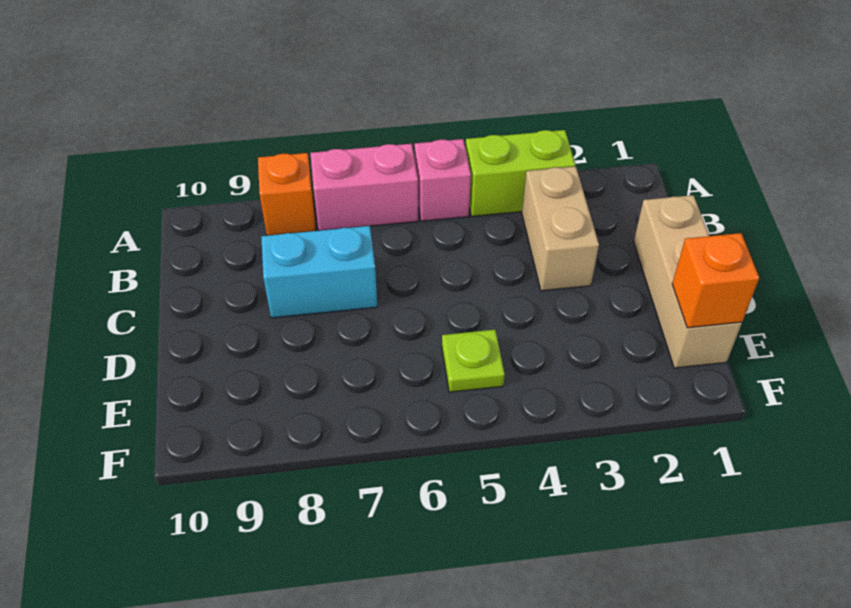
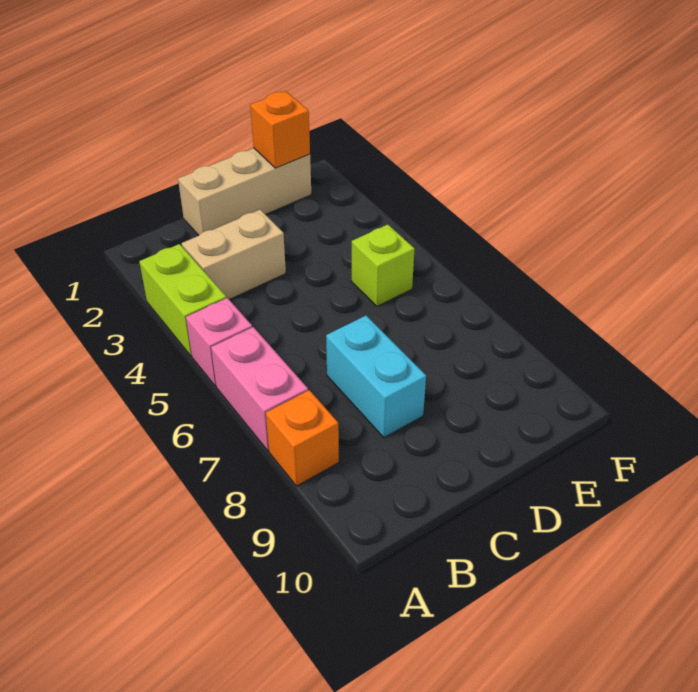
lime plate E5 level 1 -> lime brick E5 level 1

